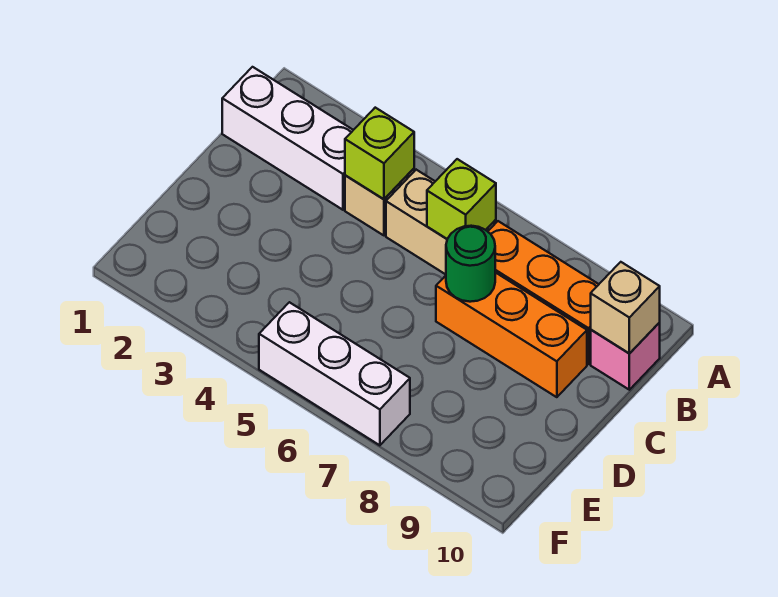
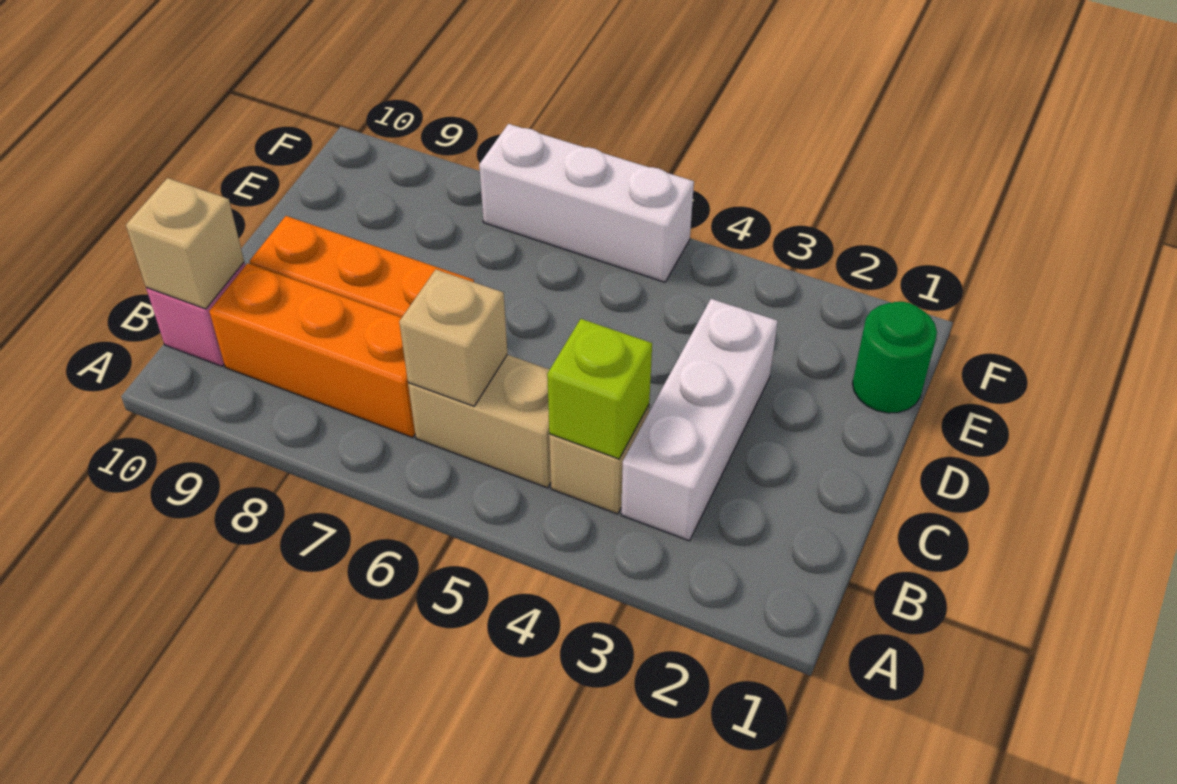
white brick B1:B3 level 1 -> white brick B3:D3 level 1
lime brick B6 level 2 -> tan brick B6 level 2
green round brick C7 level 2 -> green round brick E1 level 1

